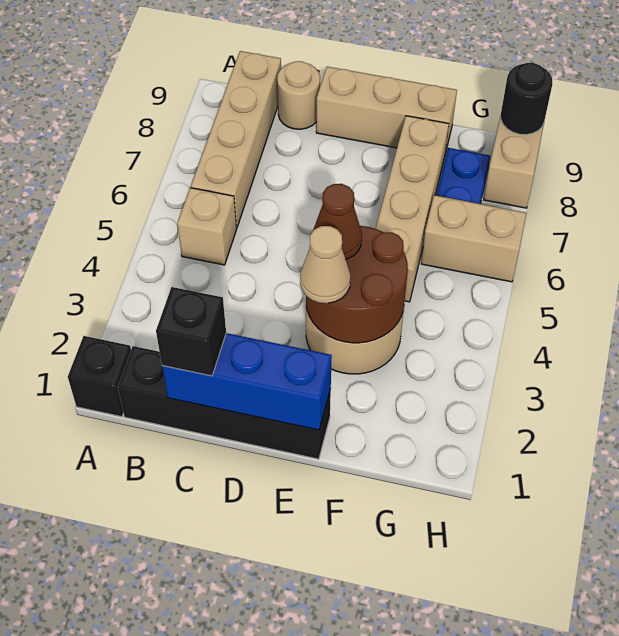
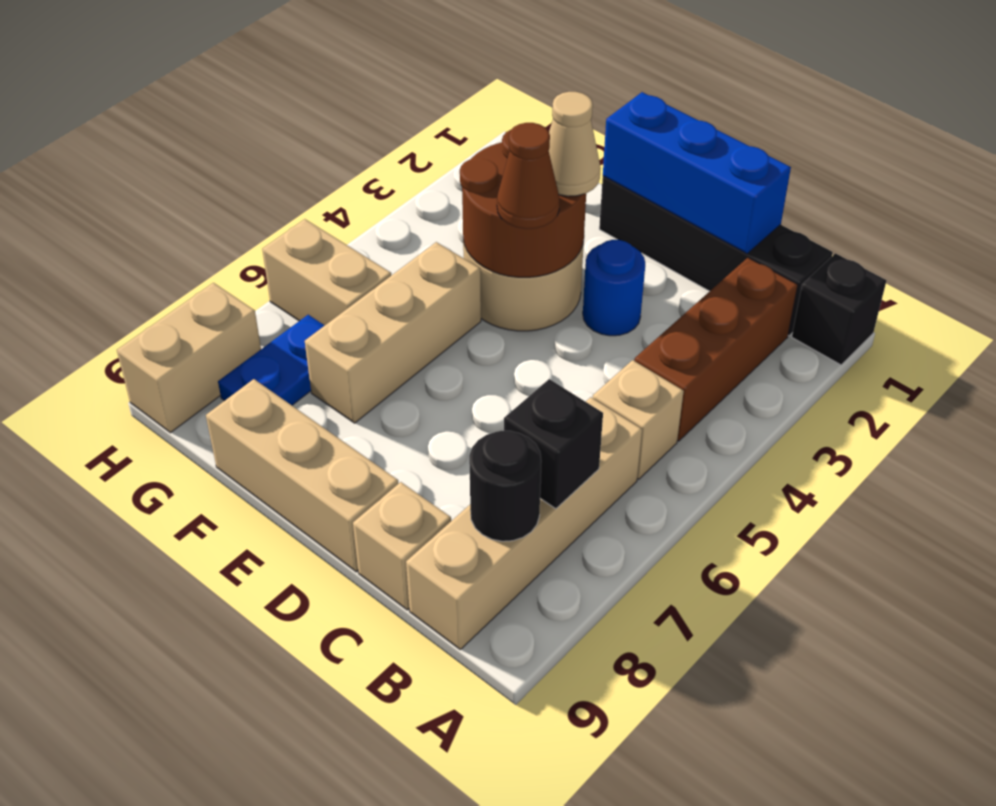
none -> brown brick B2:B4 level 1
black brick C1 level 3 -> black brick B7 level 2
tan round brick C9 level 1 -> tan brick C9 level 1
none -> blue round brick D3 level 1
tan brick F5:F8 level 1 -> tan brick F5:F7 level 1
black round brick H9 level 2 -> black round brick B8 level 2

